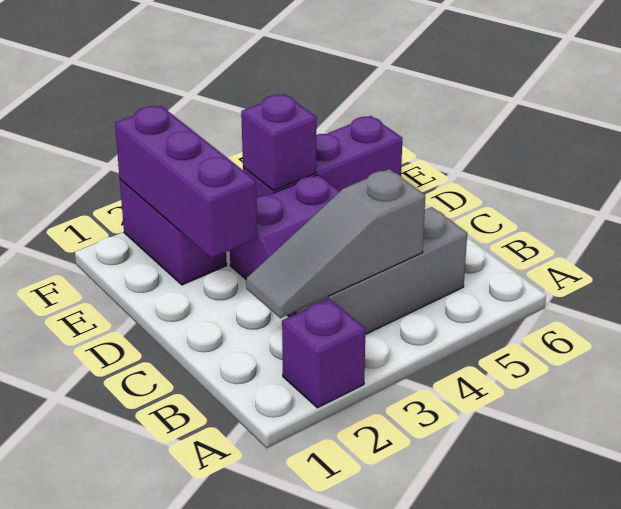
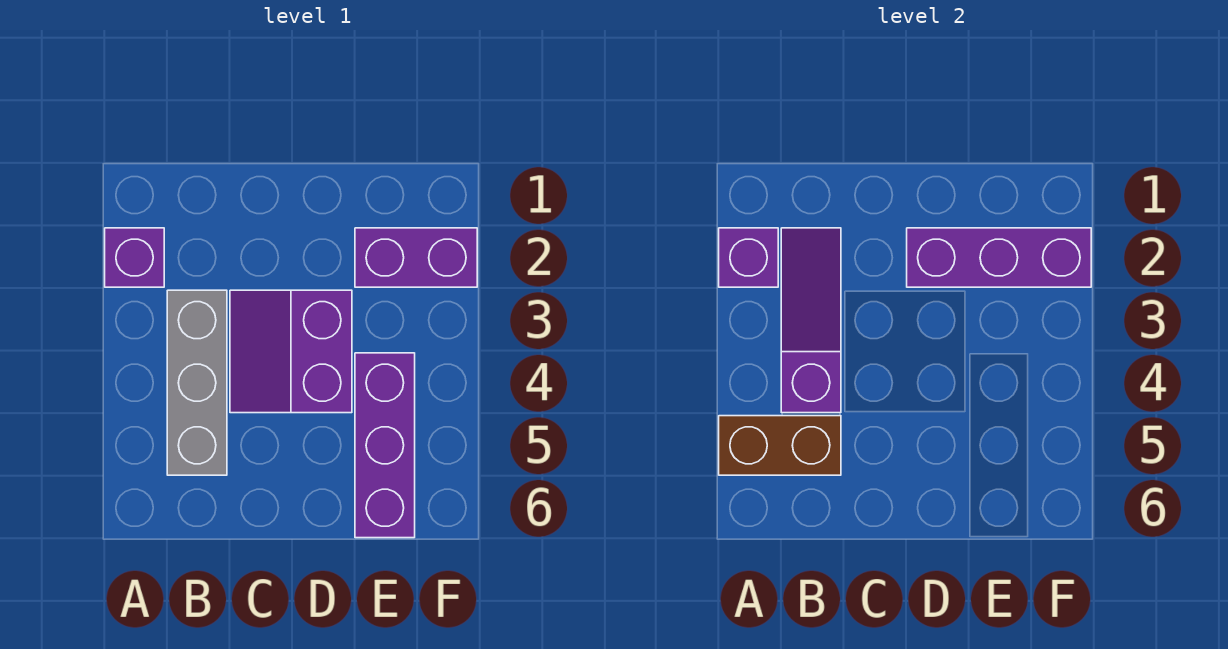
none -> brown brick A5:B5 level 2
grey slope B2:B4 level 2 top 4 -> purple slope B2:B4 level 2 top 4
purple brick E4 level 2 -> purple brick A2 level 2

